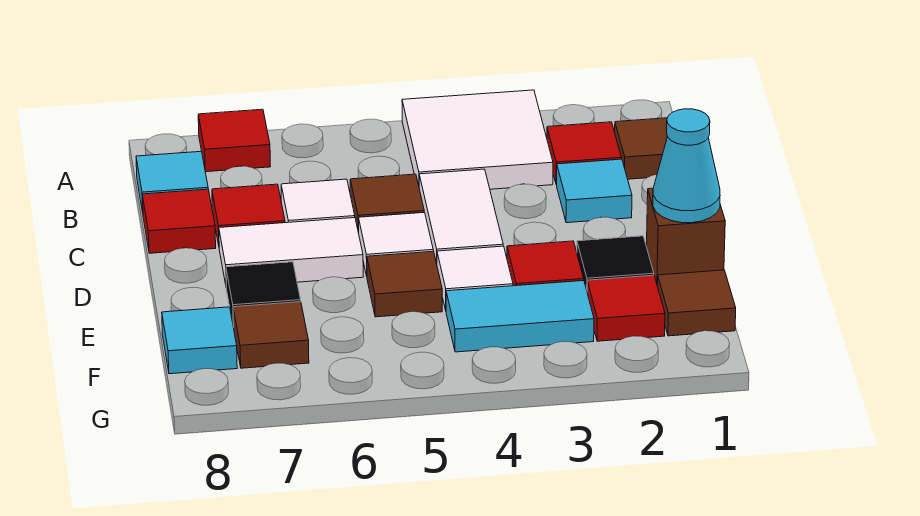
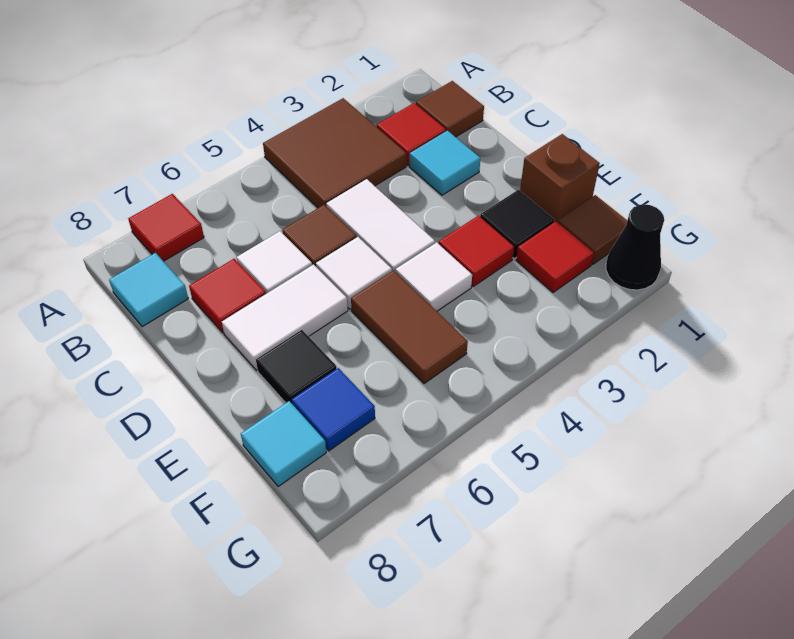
white tile A3:B4 level 1 -> brown tile A3:B4 level 1
red tile C8 level 1 -> none
cyan cone E1 level 2 -> none
brown tile E5 level 1 -> brown tile E5:F5 level 1
cyan tile F3:F4 level 1 -> none
brown tile F7 level 1 -> blue tile F7 level 1
none -> black cone G1 level 1

